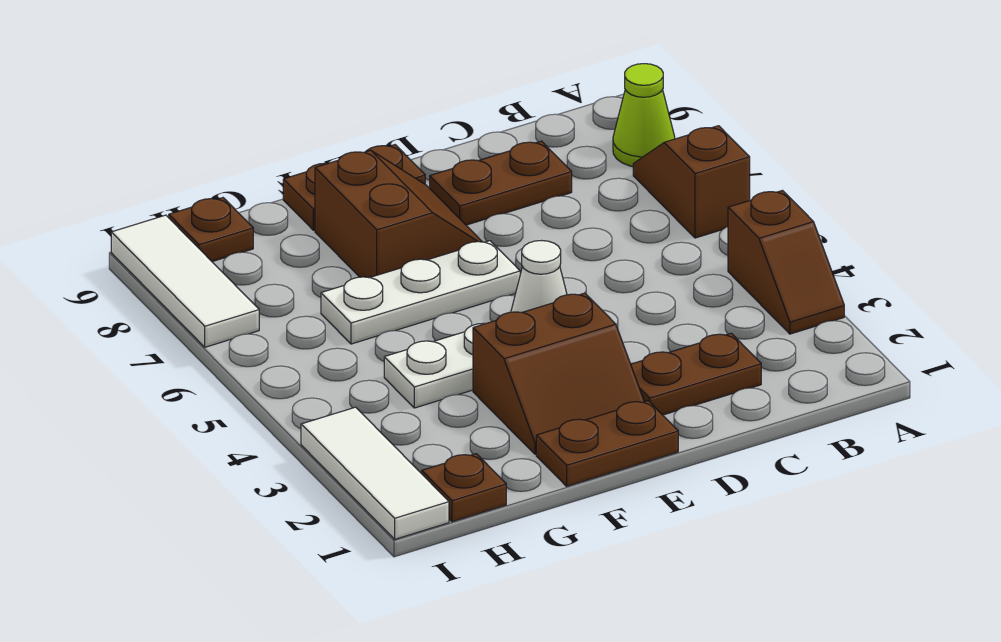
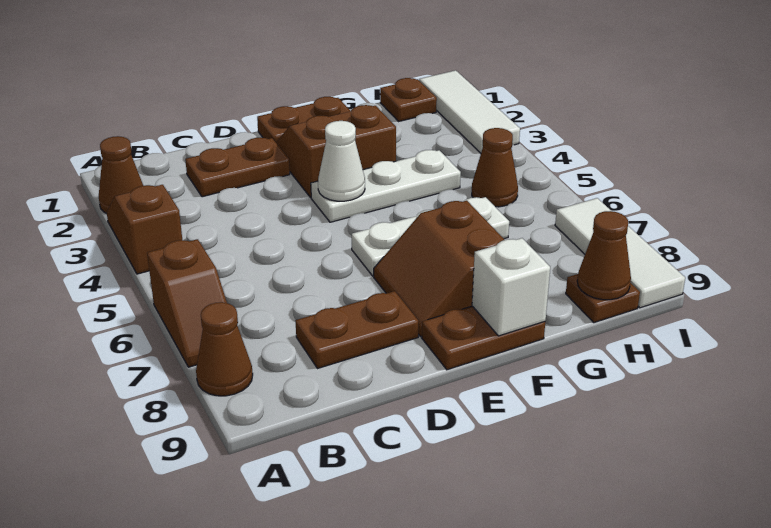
none -> brown cone A2 level 1
lime cone A8 level 1 -> brown cone A8 level 1
none -> white brick F9 level 2
none -> brown cone H5 level 1
none -> brown cone H9 level 2

